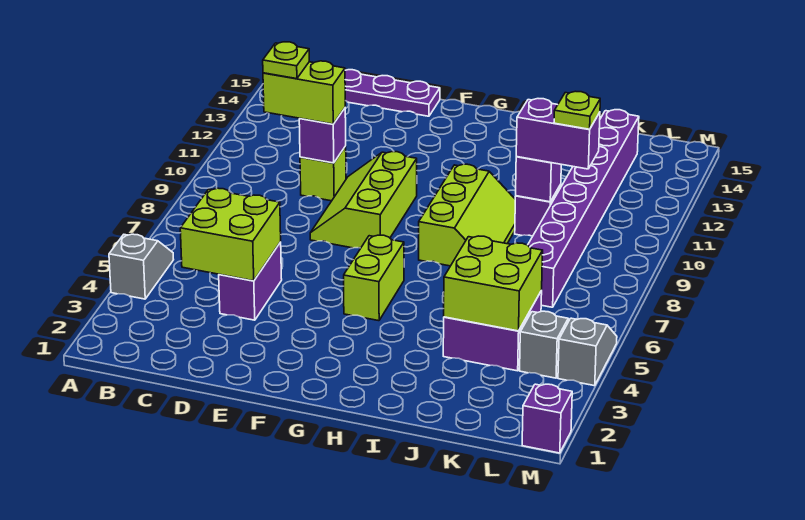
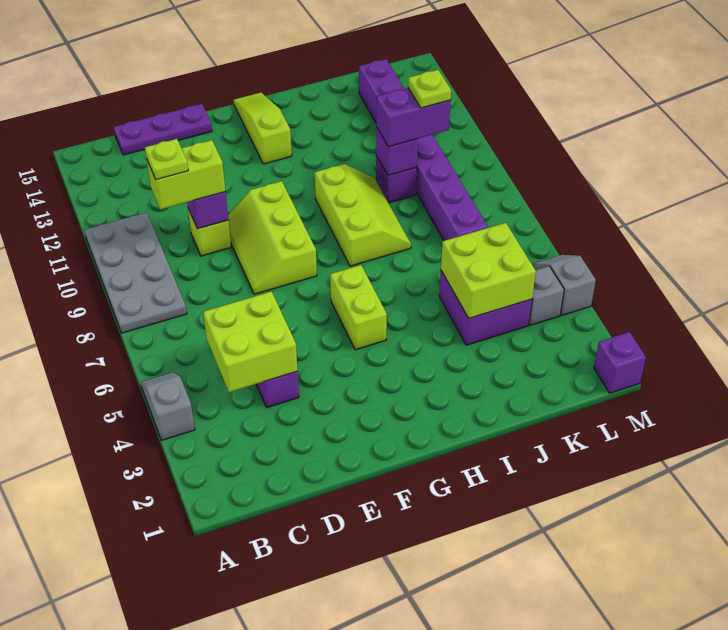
none -> grey plate A8:B11 level 1
none -> lime slope G13:G15 level 1 top 13

